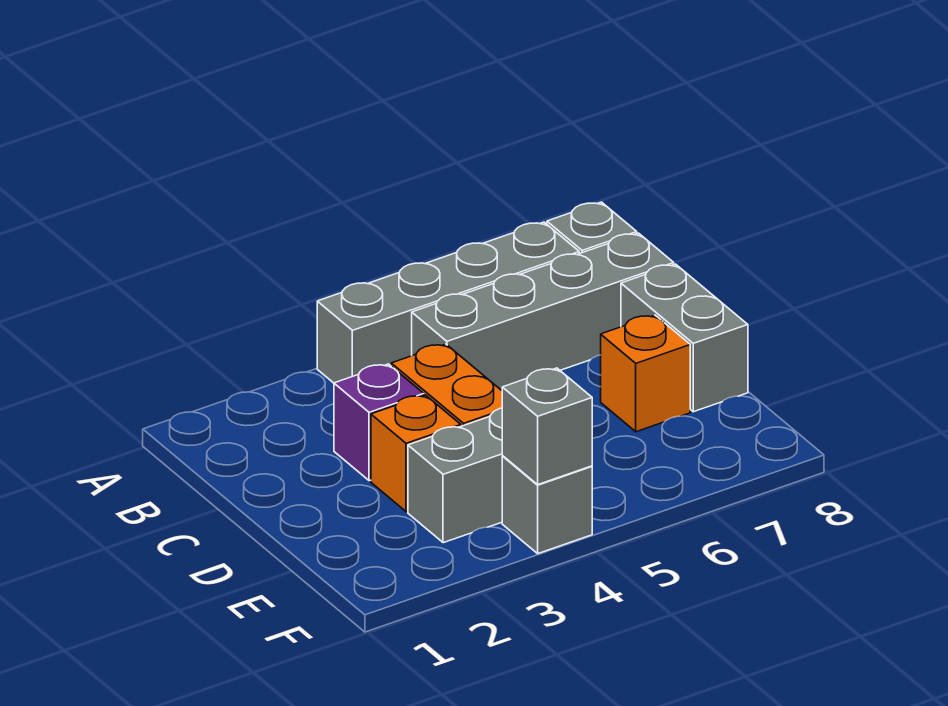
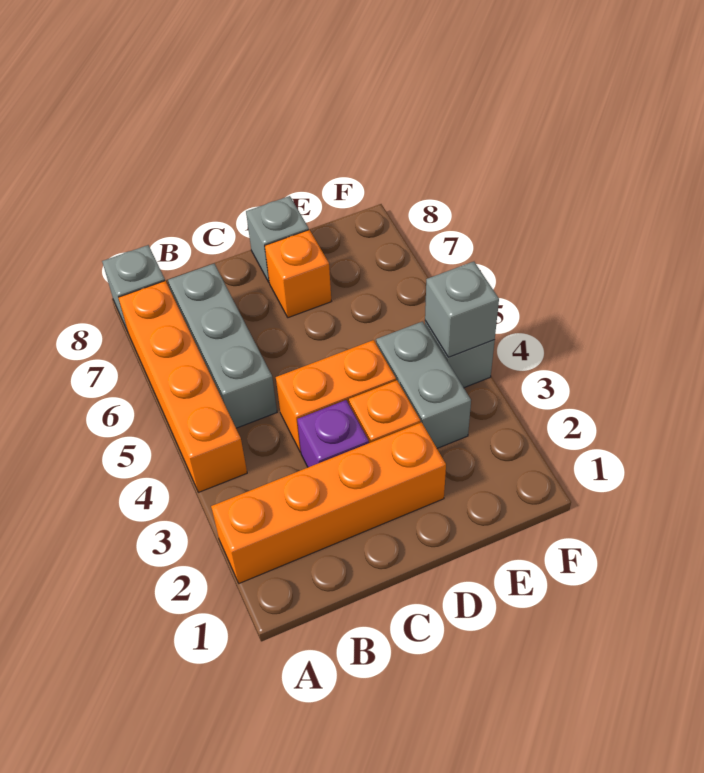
none -> orange brick A2:D2 level 1
grey brick A4:A7 level 1 -> orange brick A4:A7 level 1
grey brick B5:B8 level 1 -> grey brick B5:B7 level 1
grey brick C8:D8 level 1 -> grey brick D8 level 1

